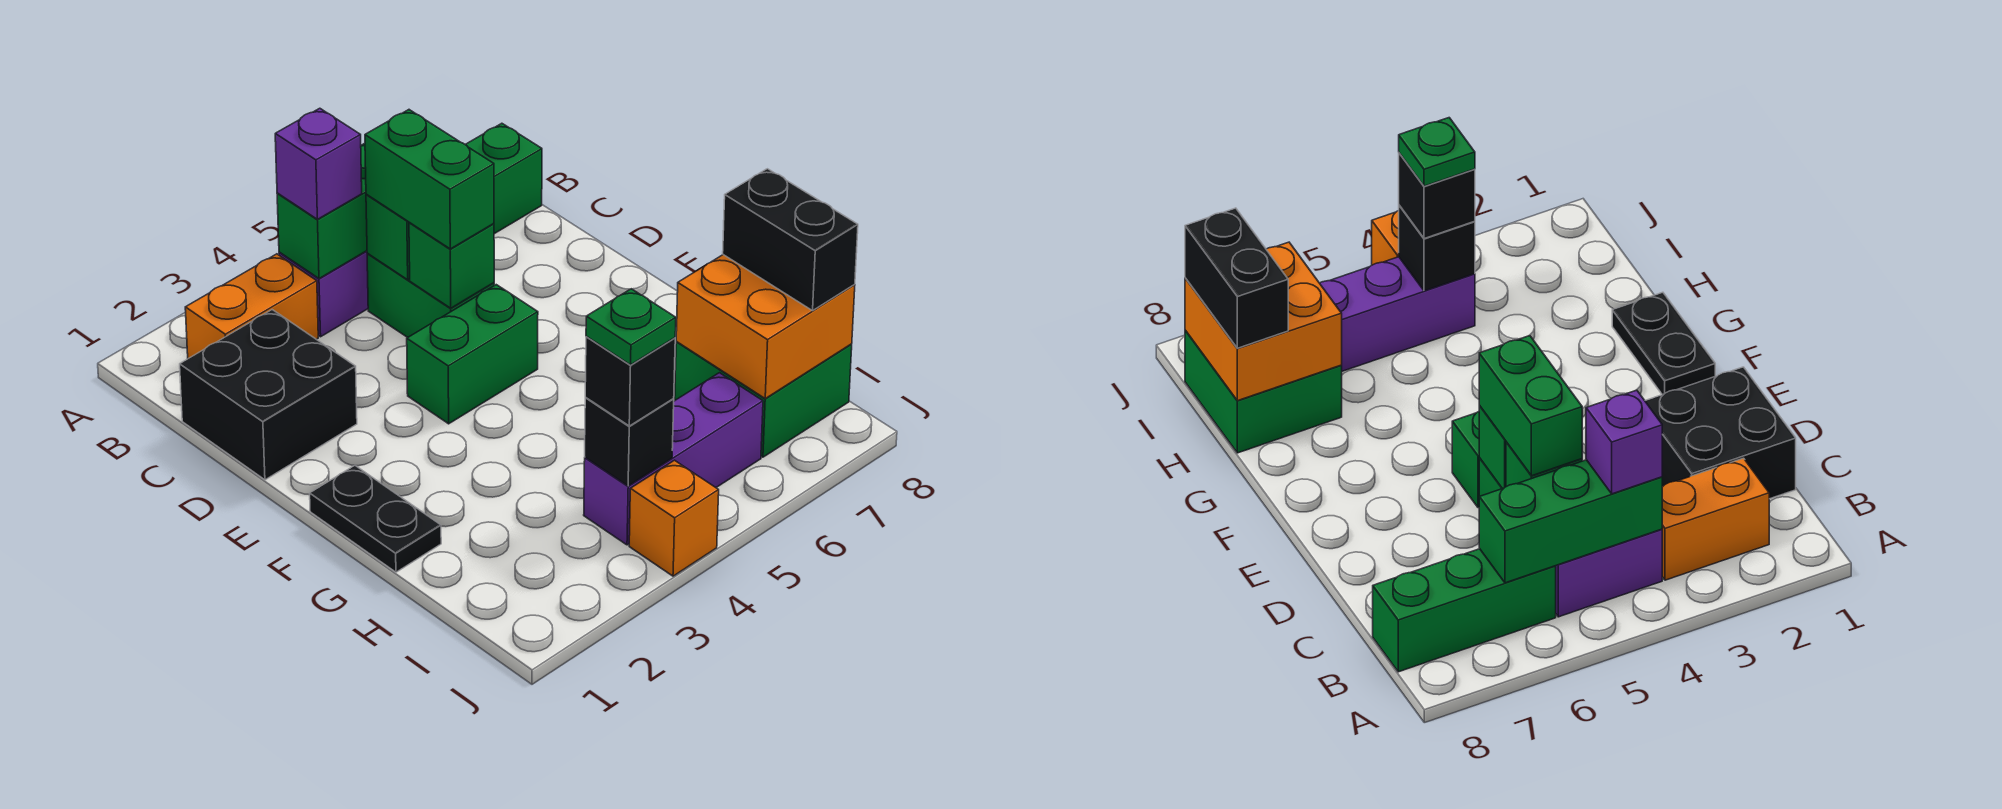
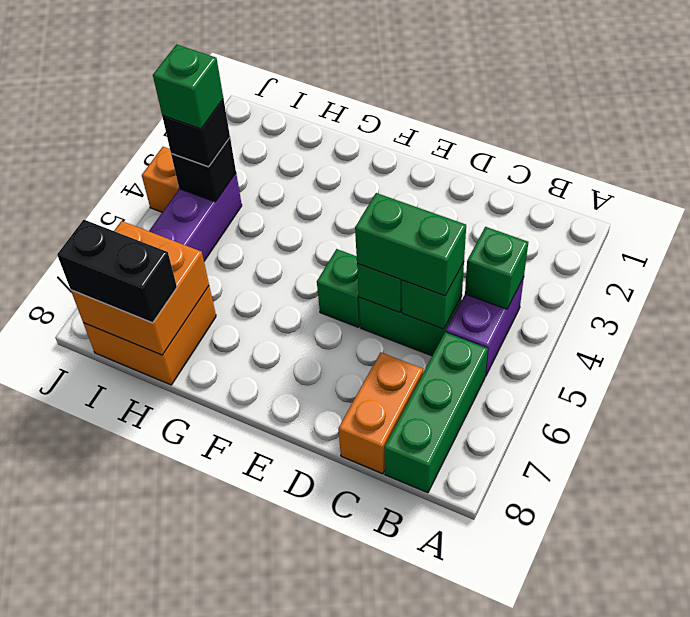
orange brick B2:B3 level 1 -> orange brick C7:C8 level 1
green brick B4:B6 level 2 -> green brick B4 level 2
purple brick B4 level 3 -> none
black brick C1:D2 level 1 -> none
green brick E4:E5 level 1 -> green brick E5 level 1
black plate F1:G1 level 1 -> none
green brick H7:I8 level 1 -> orange brick H7:I8 level 1
green plate I4 level 4 -> green brick I4 level 4

